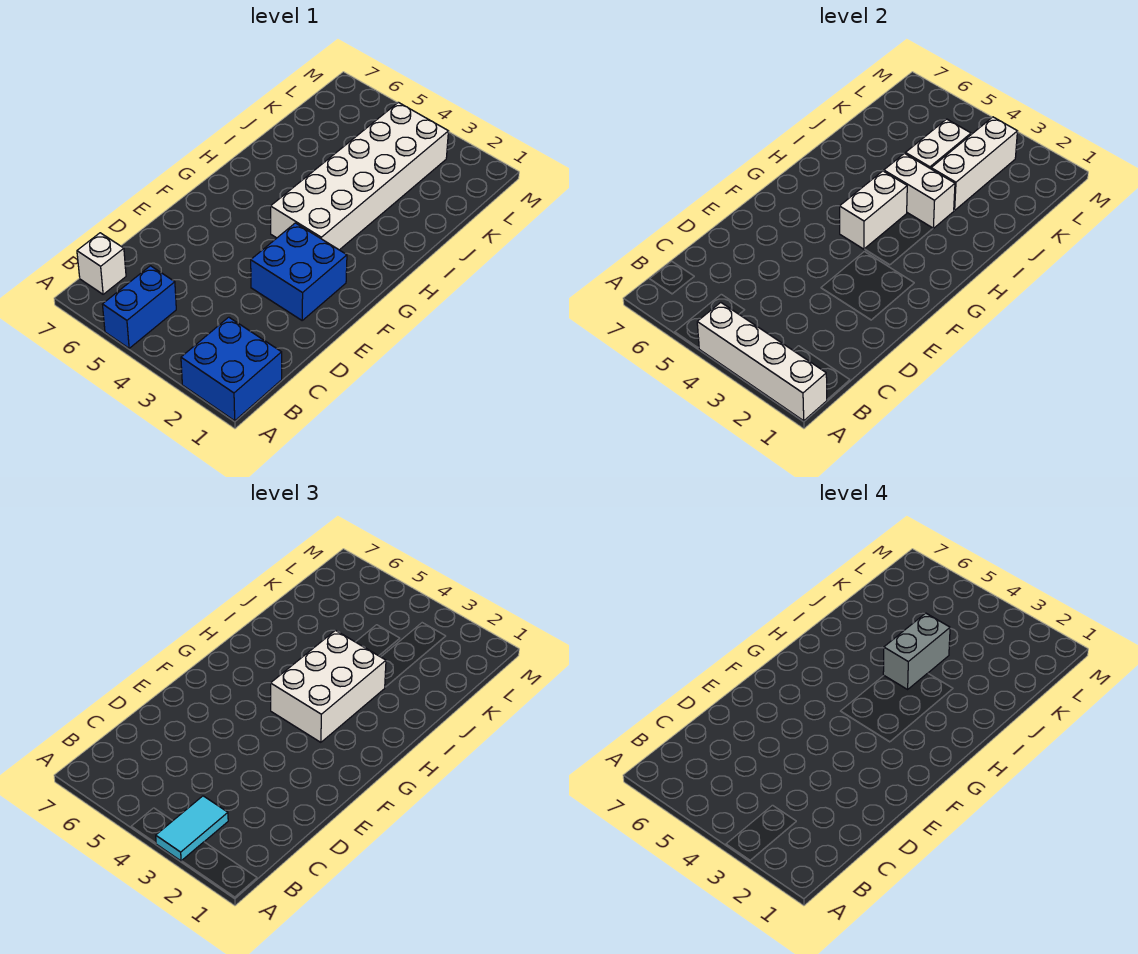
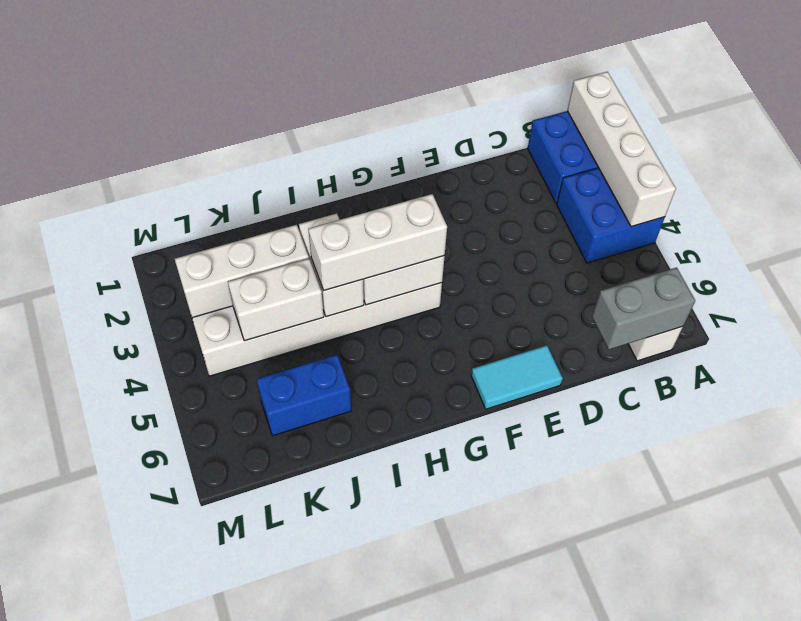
cyan tile A3:B3 level 3 -> cyan tile E7:F7 level 1
blue brick A5:B5 level 1 -> blue brick J6:K6 level 1
blue brick E2:F3 level 1 -> blue brick A3:B4 level 1
white brick G3:I4 level 3 -> white brick G4:I4 level 3
grey brick I4:J4 level 4 -> grey brick B7:C7 level 2

